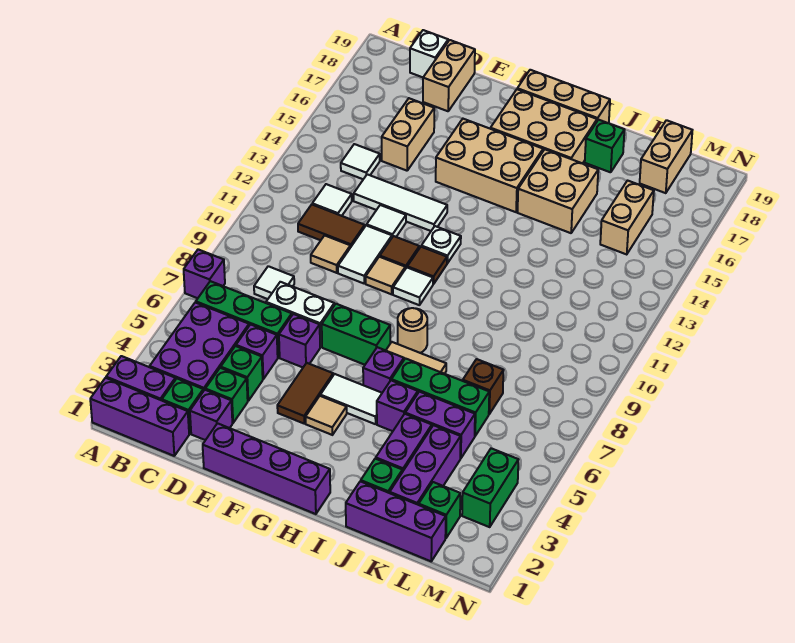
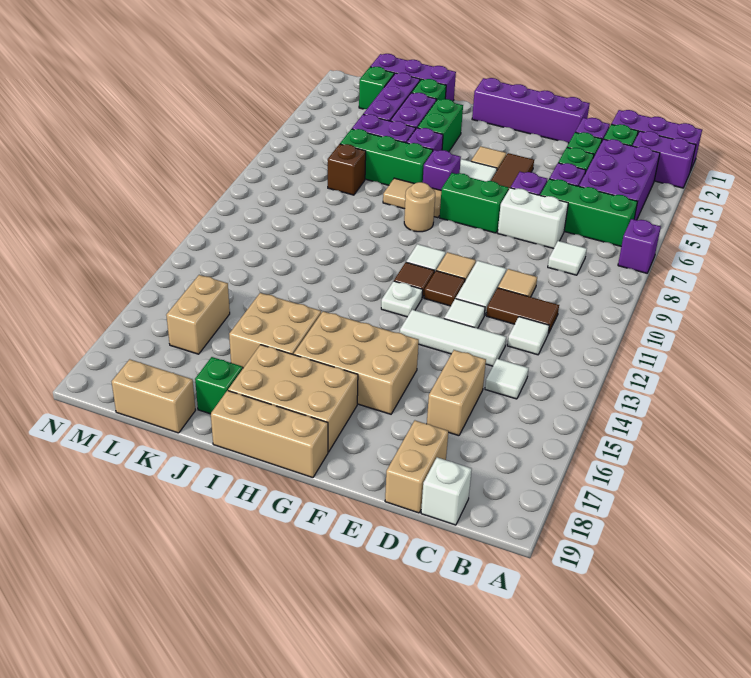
tan brick L18:L19 level 1 -> tan brick K19:L19 level 1
green brick M3:M4 level 1 -> green brick I3:I4 level 1

